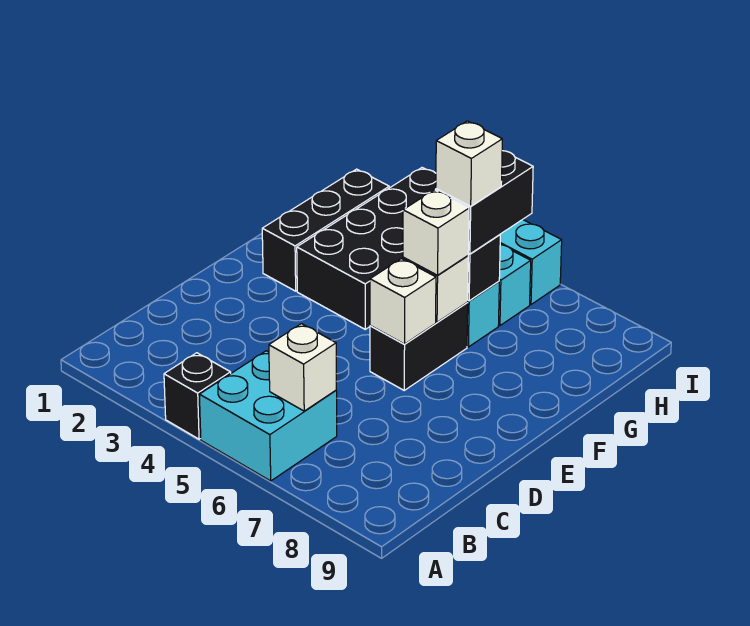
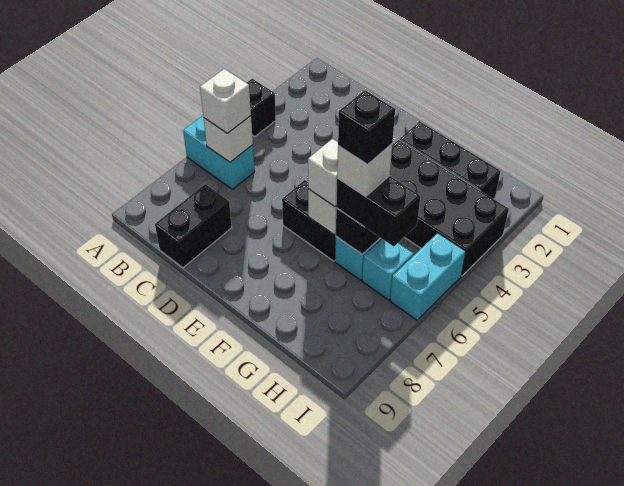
cyan brick A5:B6 level 1 -> cyan brick A6:B6 level 1
none -> black brick C8:C9 level 1
white brick E6 level 2 -> white brick B6 level 3
none -> black brick G6 level 5

